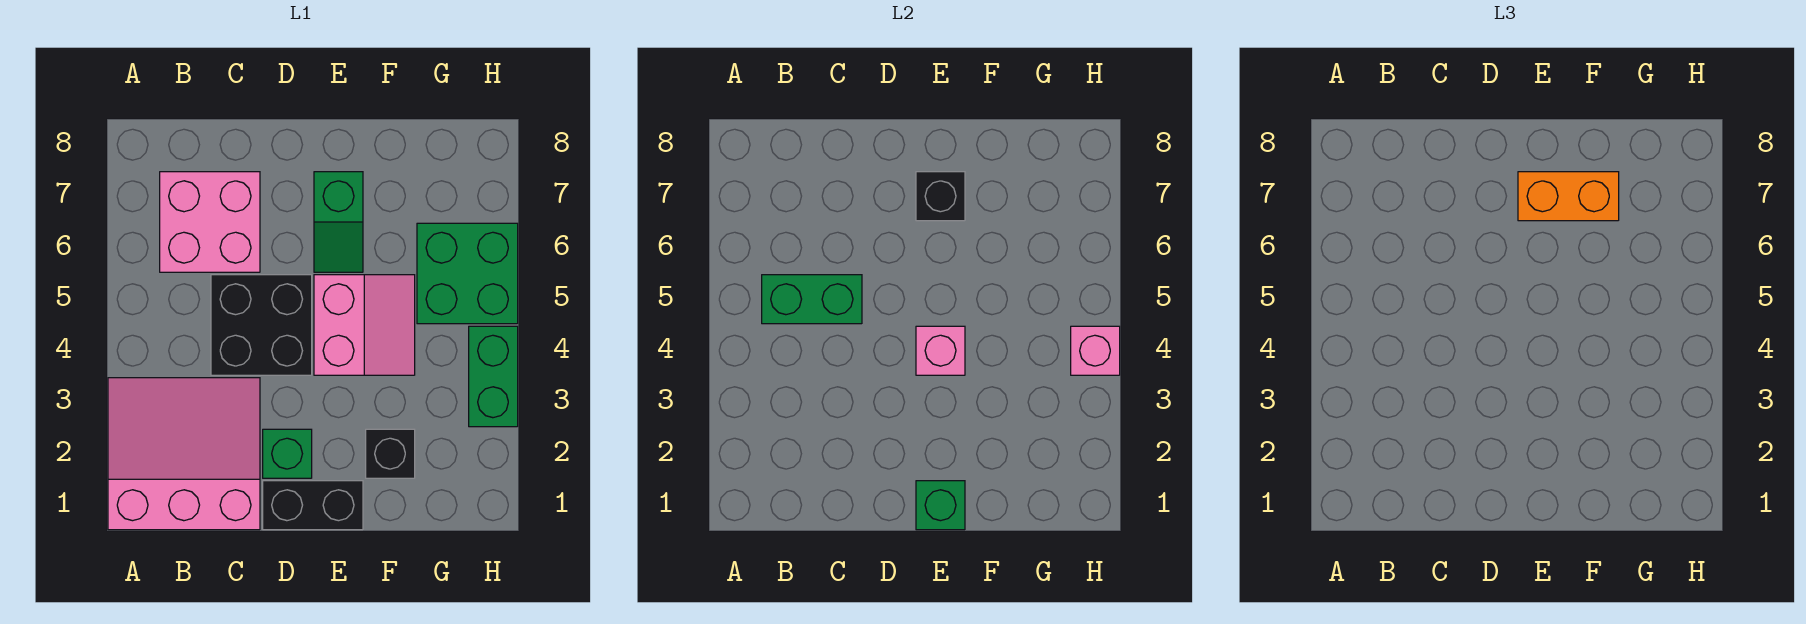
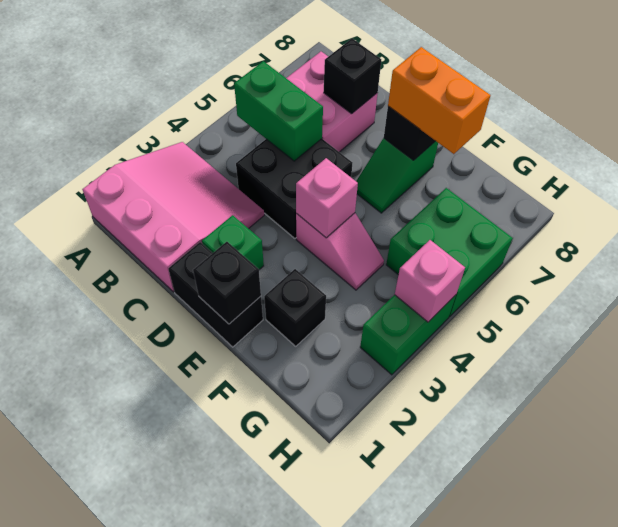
none -> black brick C7 level 2
green brick E1 level 2 -> black brick E1 level 2
pink slope E4:F5 level 1 top E -> pink slope E4:F4 level 1 top E

